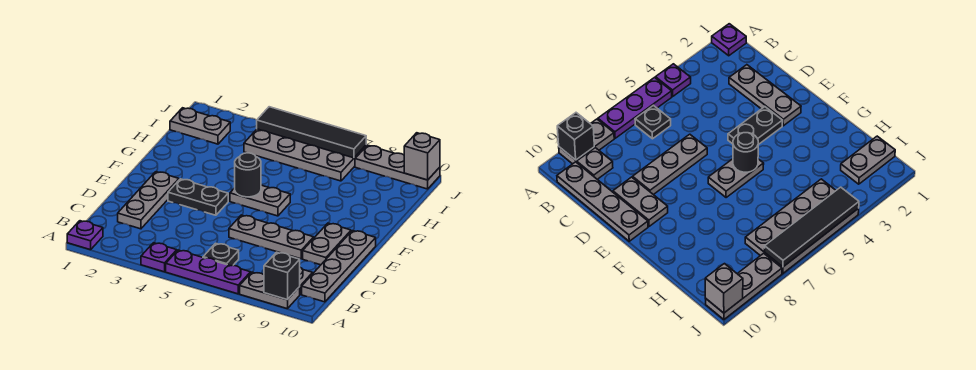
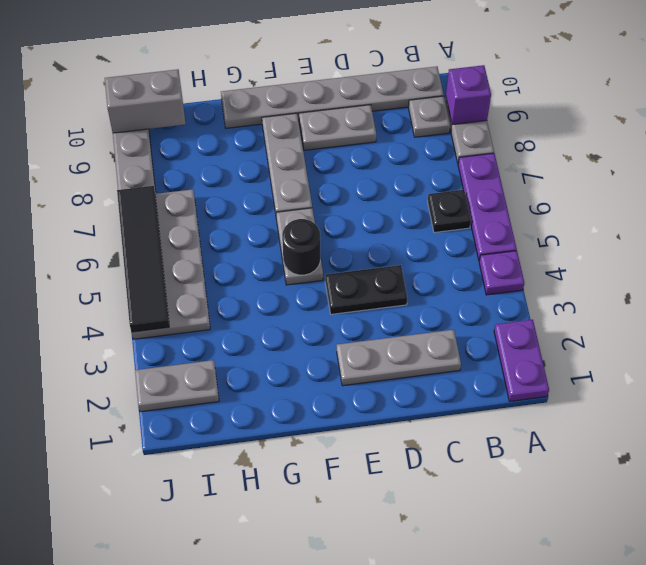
purple plate A1 level 1 -> purple plate A1:A2 level 1
black brick A9 level 2 -> purple brick A9 level 2
grey plate B10:E10 level 1 -> grey plate B10:G10 level 1
grey plate D6:D8 level 1 -> grey plate F7:F9 level 1
black plate E3:E4 level 1 -> black plate D4:E4 level 1
grey plate I1:I2 level 1 -> grey plate I2:J2 level 1
grey brick J10 level 2 -> grey brick I10:J10 level 2

